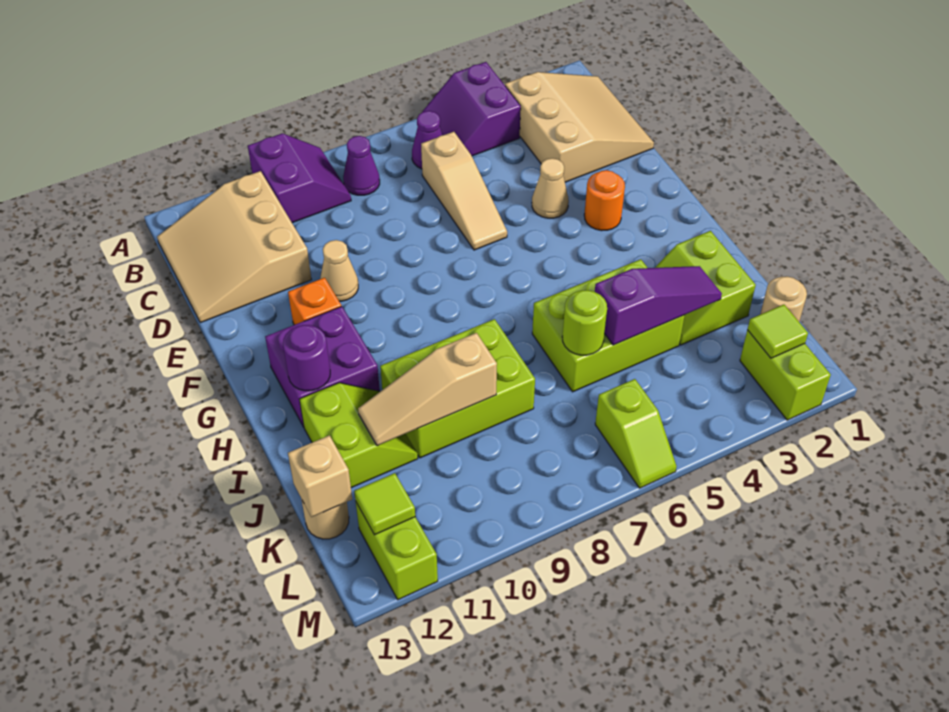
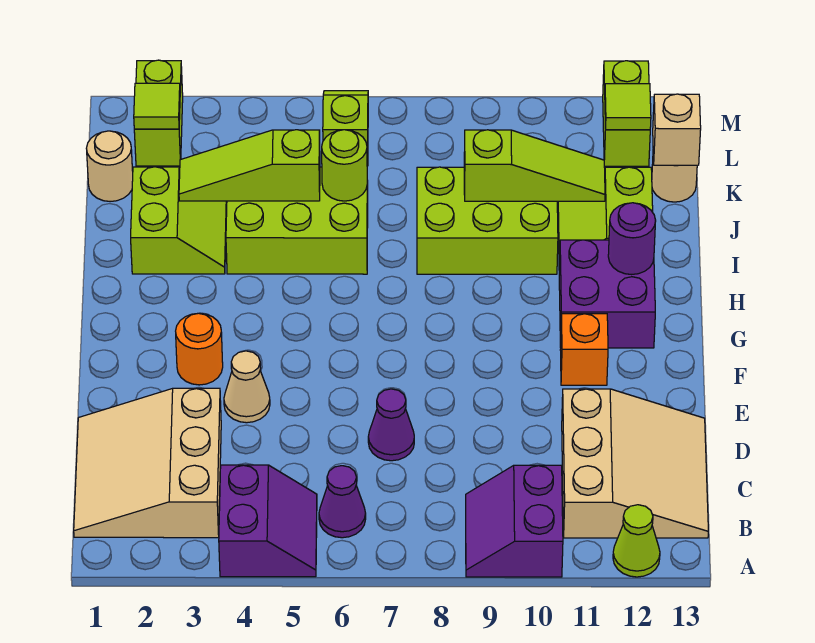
none -> lime cone A12 level 1
purple cone B8 level 1 -> purple cone D7 level 1
tan slope C6:E6 level 1 top C -> none
tan cone E10 level 1 -> none
purple slope J3:J5 level 2 top 5 -> lime slope J3:J5 level 2 top 5
tan slope J9:J11 level 2 top 9 -> lime slope J9:J11 level 2 top 9

